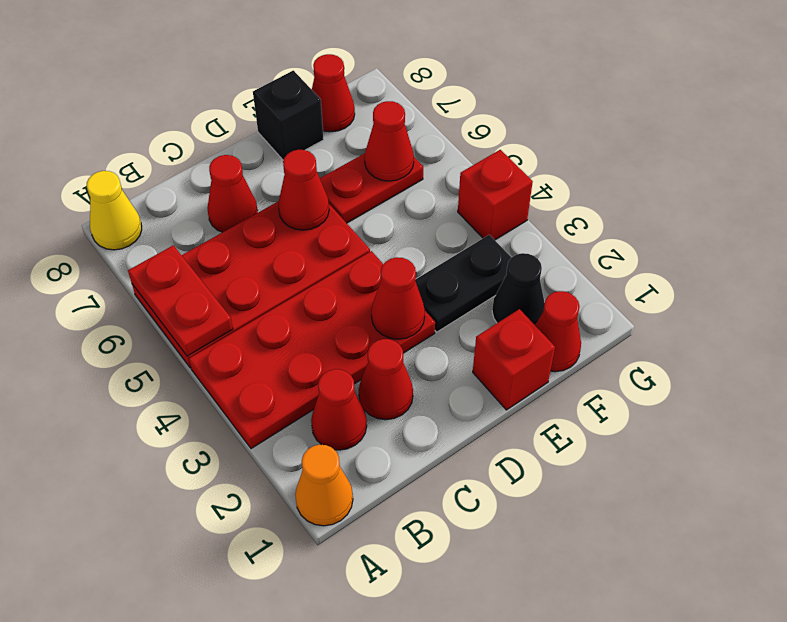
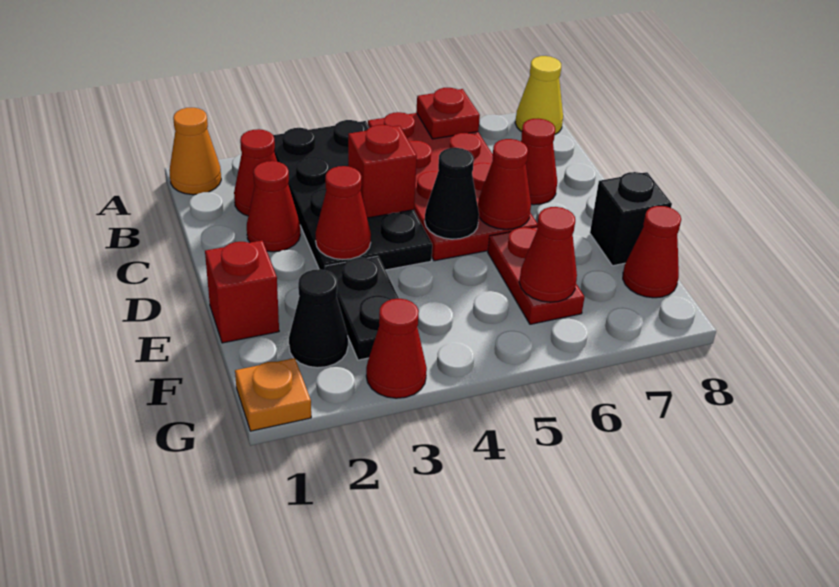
red plate A3:D4 level 1 -> black plate A3:D4 level 1
red plate A5:A6 level 2 -> red plate A6 level 2
none -> black cone D5 level 2
red cone F1 level 1 -> red cone G3 level 1
none -> orange plate G1 level 1
red brick G4 level 1 -> red brick C4 level 2

